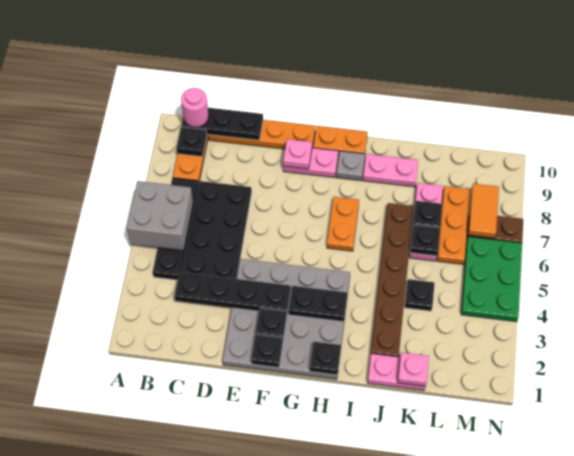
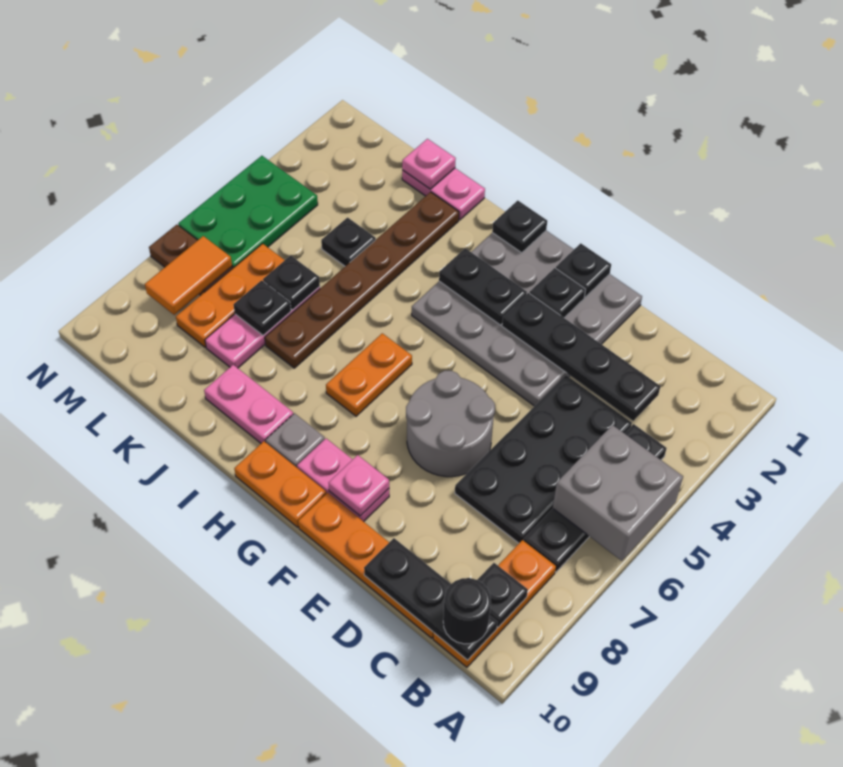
pink round brick B10 level 3 -> black round brick B10 level 3
none -> grey round brick E6:F7 level 1

